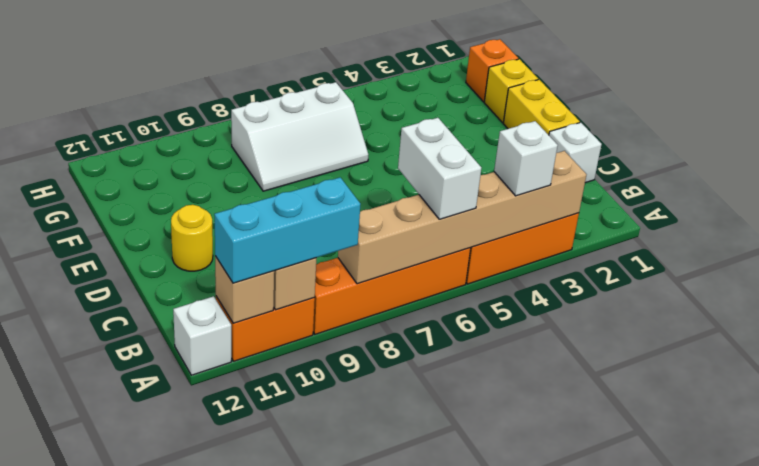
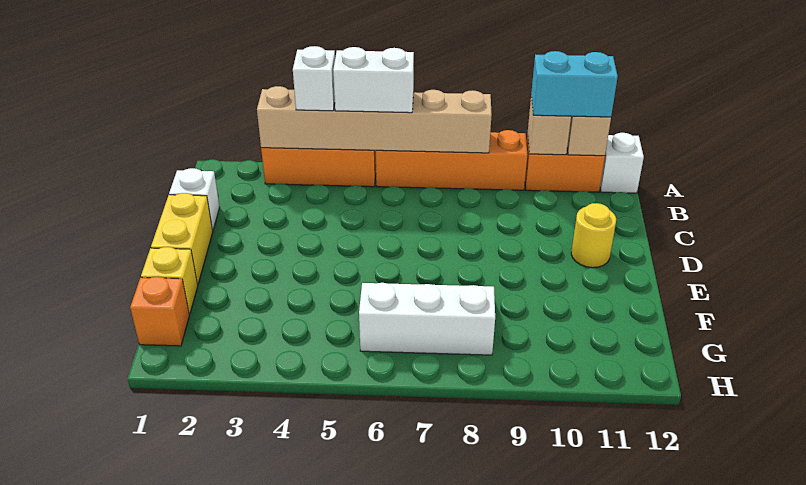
white brick A6:B6 level 3 -> white brick A5:A6 level 3
cyan brick A9:A11 level 3 -> cyan brick A10:A11 level 3

